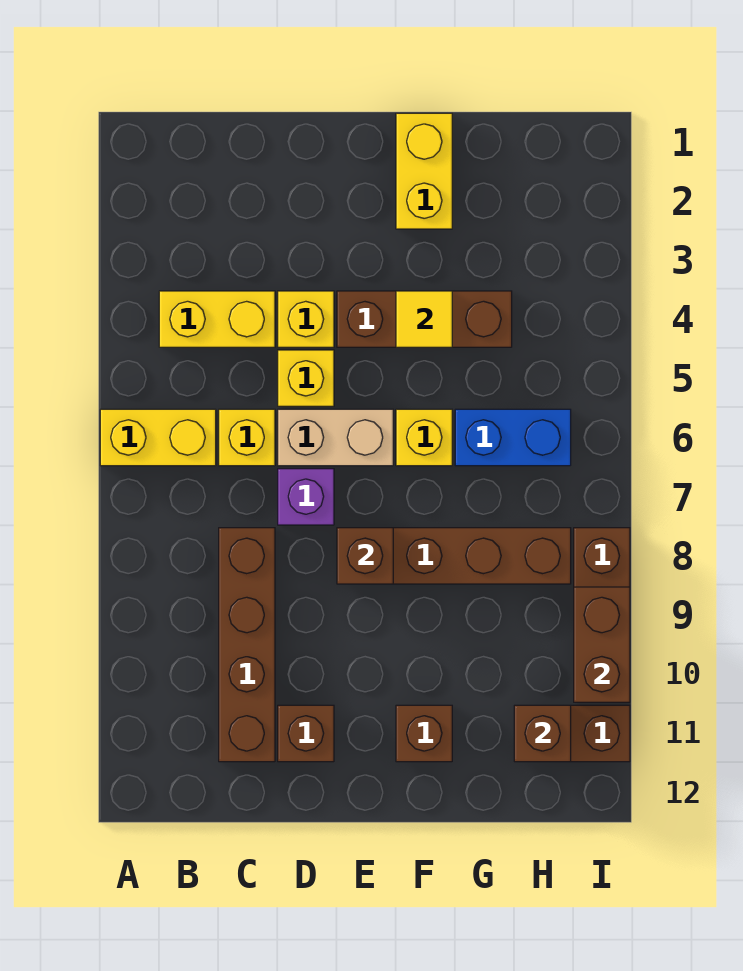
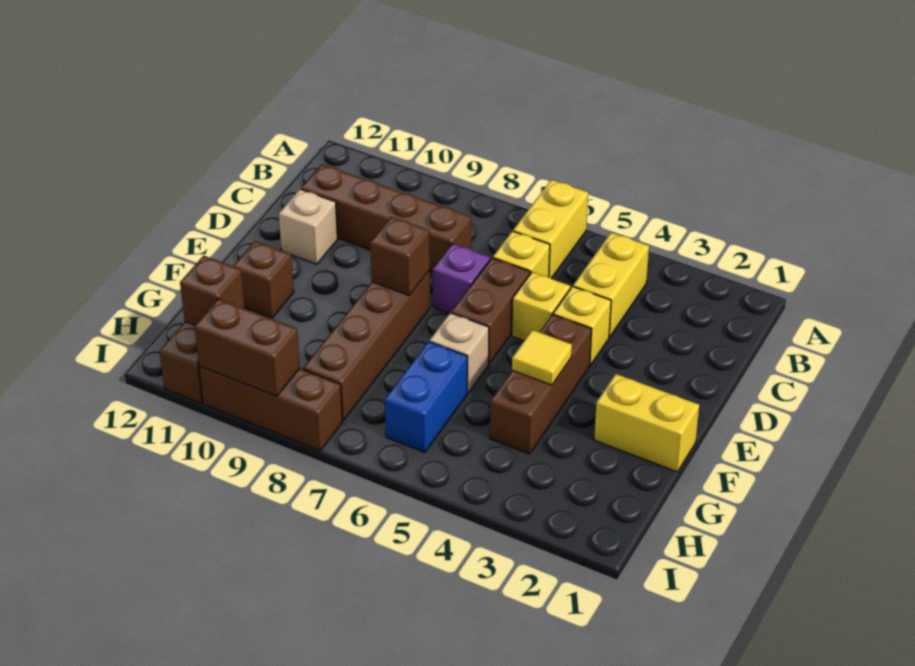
tan brick D6:E6 level 1 -> brown brick D6:E6 level 1
brown brick D11 level 1 -> tan brick D11 level 1
yellow brick F6 level 1 -> tan brick F6 level 1

